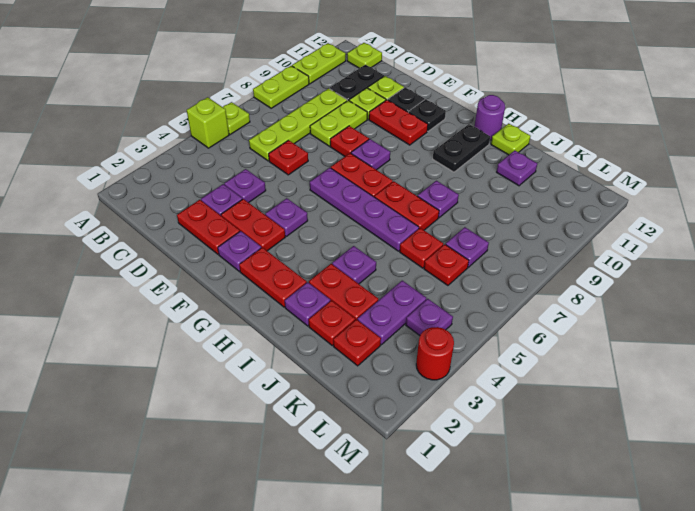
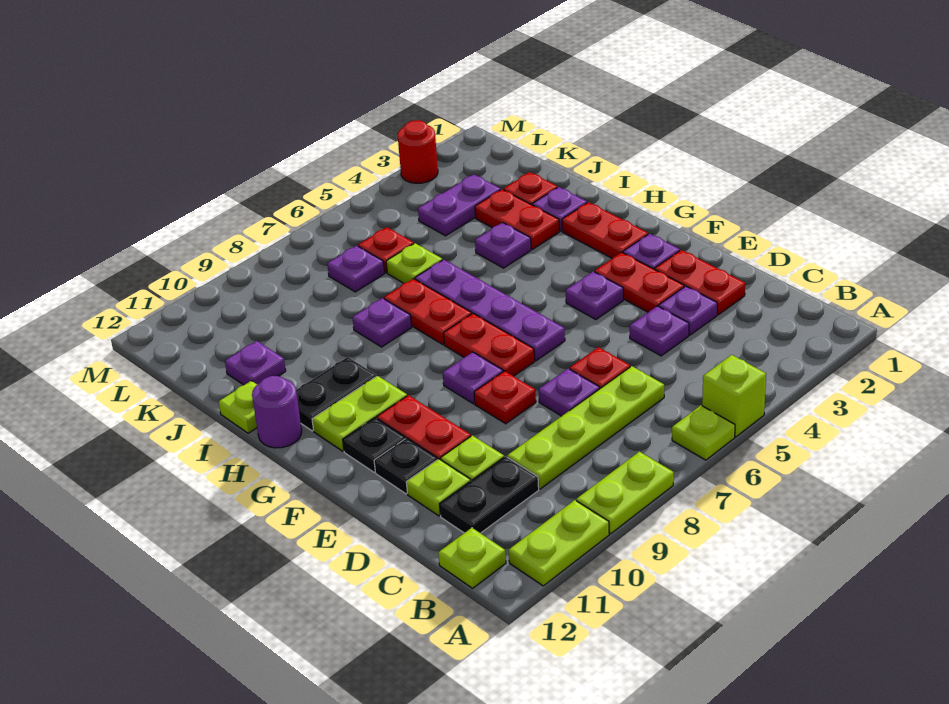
lime plate D8:D9 level 1 -> lime plate G10:G11 level 1
red plate J6 level 1 -> lime plate J6 level 1
red plate K2 level 1 -> none
purple plate L4 level 1 -> purple plate D7 level 1

